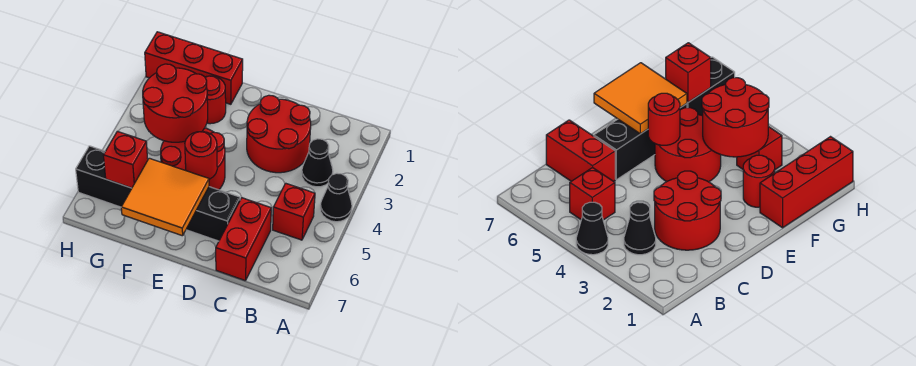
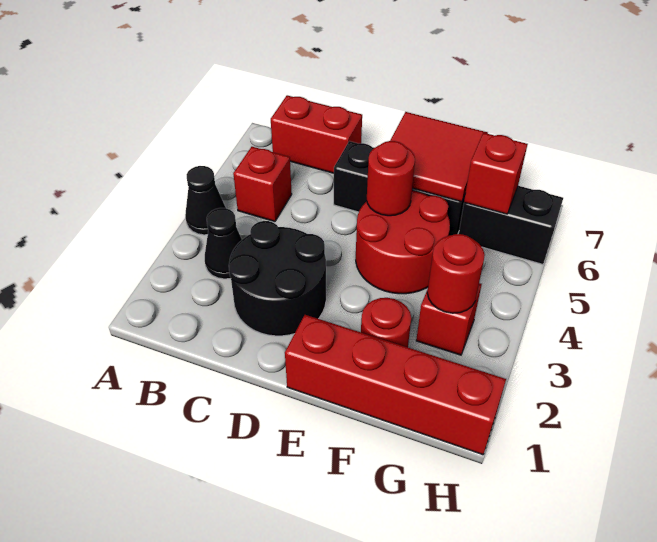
red round brick C2:D3 level 1 -> black round brick C2:D3 level 1
red brick C6:C7 level 1 -> red brick B7:C7 level 1
orange tile E6:F7 level 2 -> red tile E6:F7 level 2
red brick F1:H1 level 1 -> red brick E1:H1 level 1
red round brick F3:G4 level 2 -> red round brick G3 level 2

